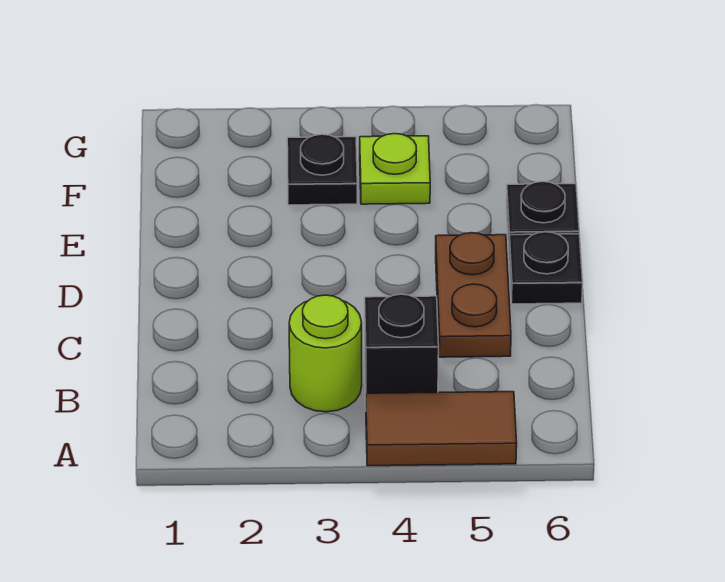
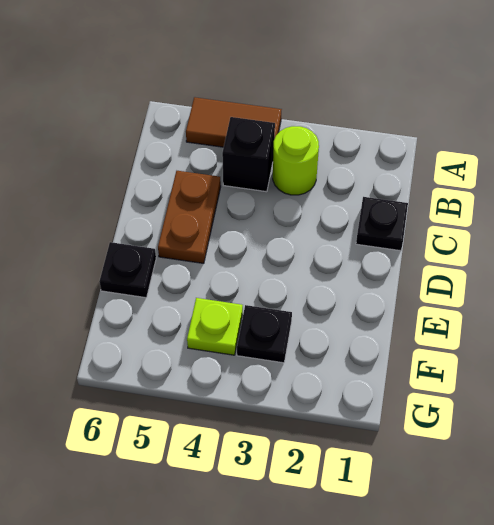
black plate D6 level 1 -> black plate C1 level 1

